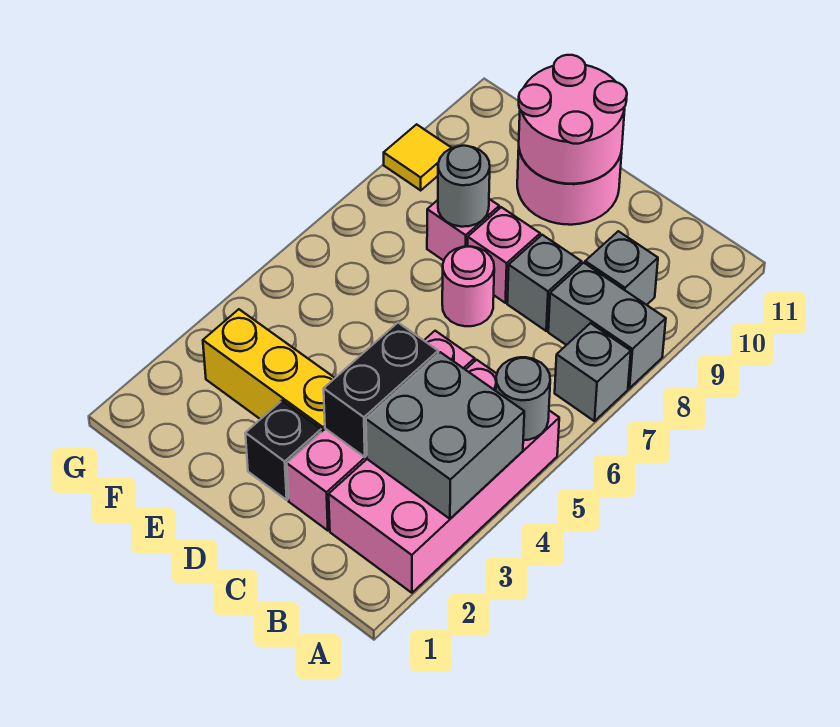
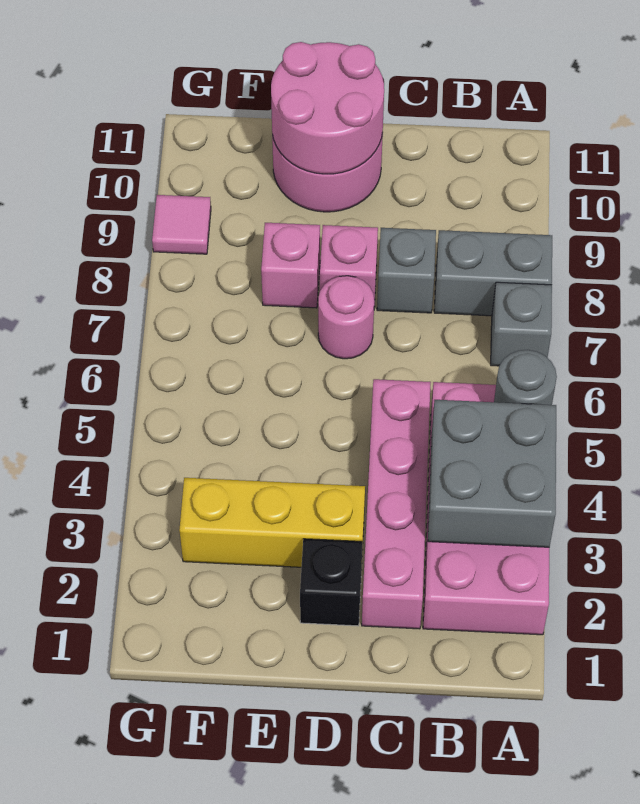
grey brick B9 level 1 -> none
black brick C3:C4 level 2 -> none
grey round brick E8 level 2 -> none
yellow tile G9 level 1 -> pink tile G9 level 1

